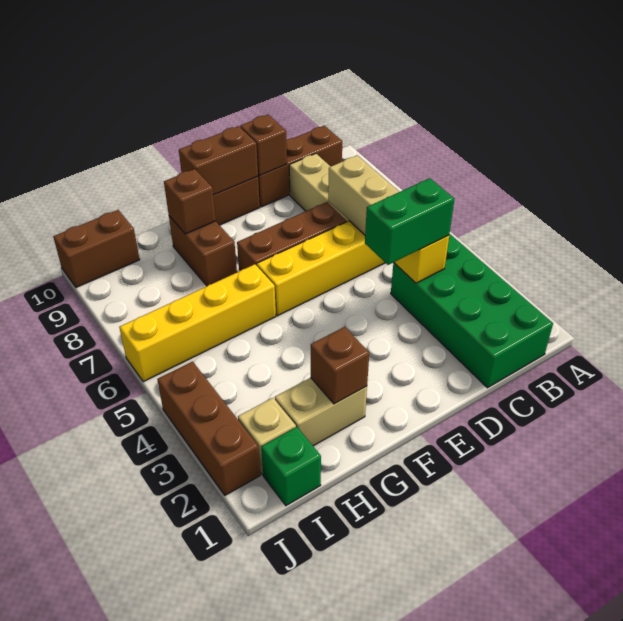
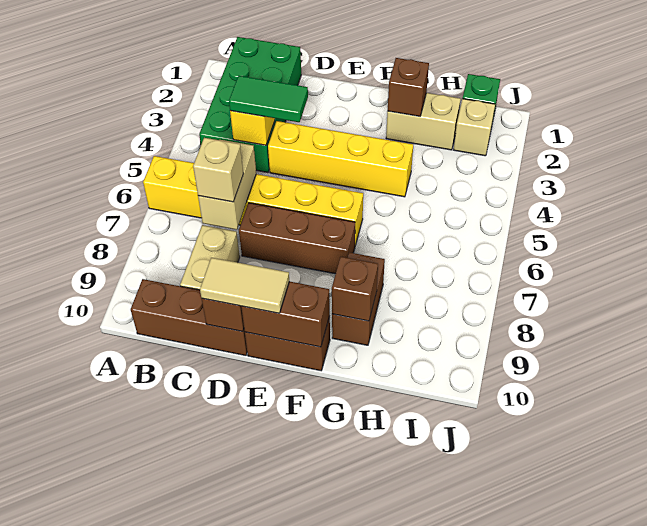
green brick C4:D4 level 3 -> green tile C4:D4 level 3
none -> tan brick C7 level 3
none -> tan tile D10:E10 level 3
yellow brick G6:J6 level 1 -> yellow brick D4:G4 level 1
brown brick I10:J10 level 1 -> none
brown brick J2:J4 level 1 -> none

